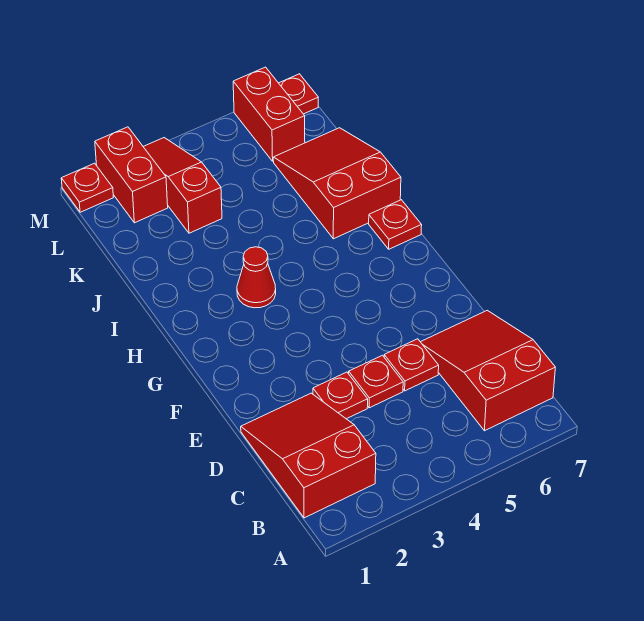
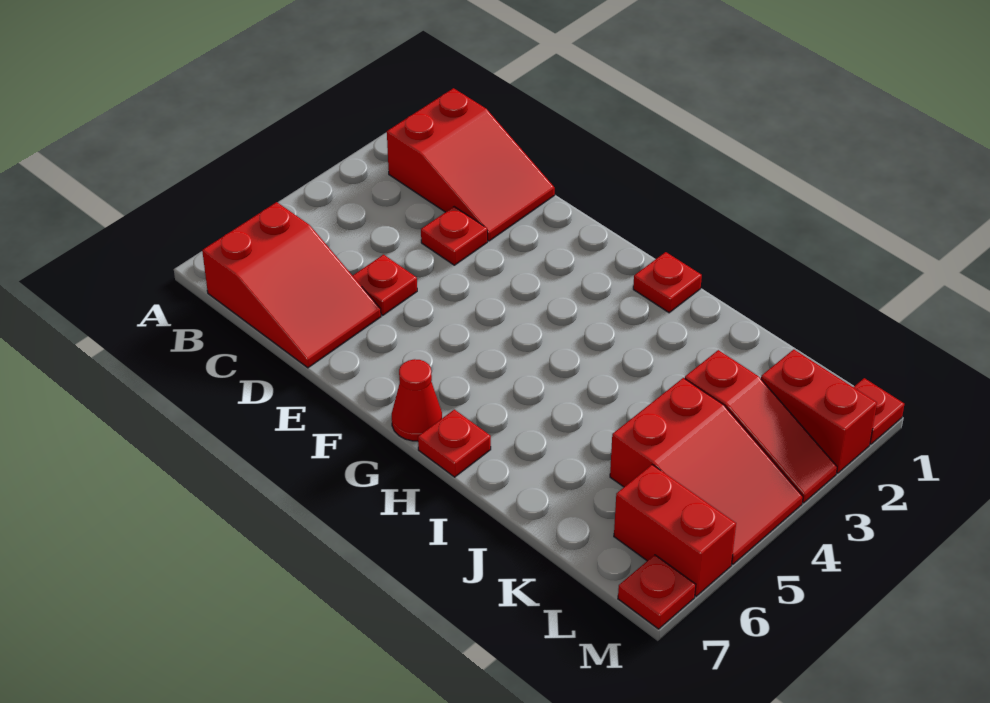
red plate D4 level 1 -> red plate H1 level 1
red cone H3 level 1 -> red cone G7 level 1
red slope I6:K7 level 1 top I -> red slope K4:M5 level 1 top K

